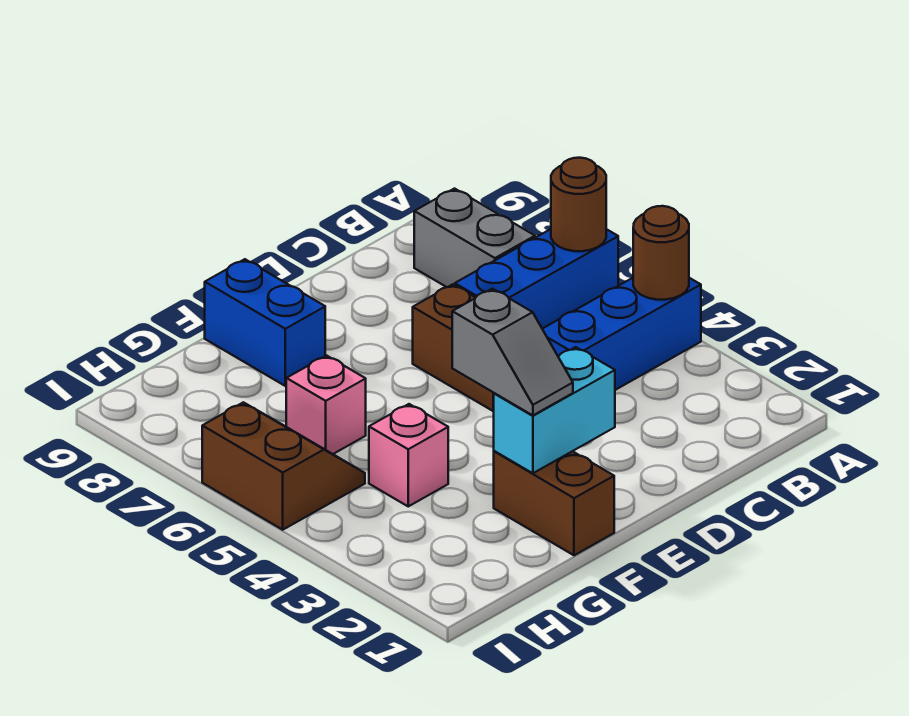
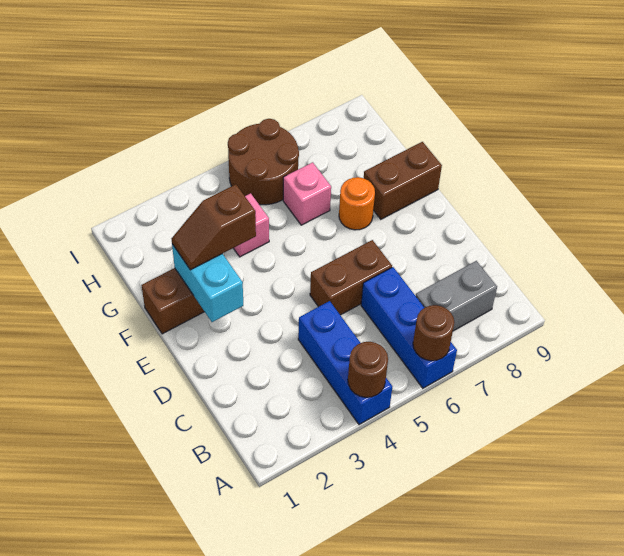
grey slope F2:F3 level 3 top 3 -> brown slope F2:F3 level 3 top 3
none -> orange round brick F7 level 1
blue brick F8:F9 level 1 -> brown brick F8:F9 level 1
brown slope H5:I6 level 1 top I -> brown round brick H5:I6 level 1

